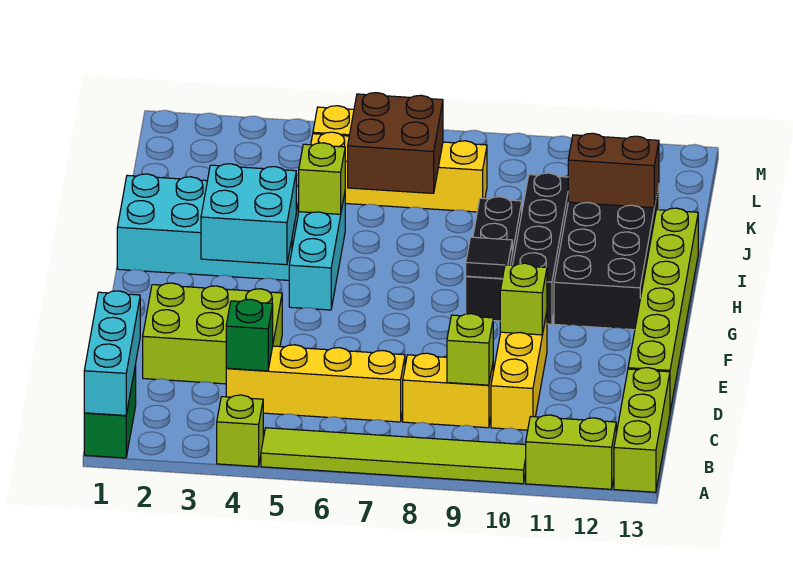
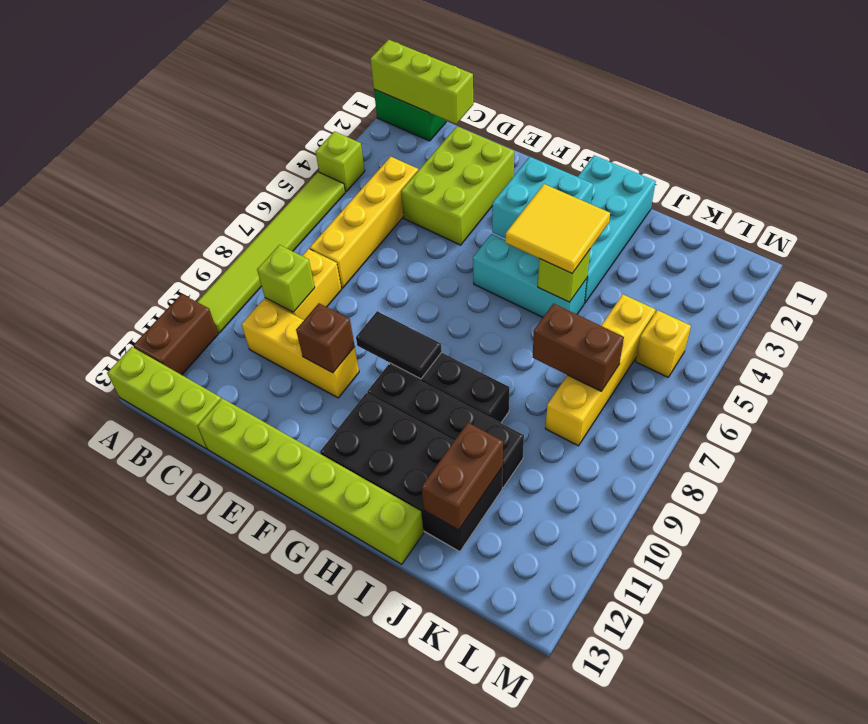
cyan brick A1:C1 level 2 -> lime brick A1:C1 level 2
lime brick A11:A12 level 1 -> brown brick A11:A12 level 1
green brick C4 level 2 -> none
lime brick E10 level 2 -> brown brick E10 level 2
black tile G9 level 2 -> black tile F9:G9 level 2
none -> yellow tile H4:I5 level 3
brown brick J6:K7 level 2 -> brown brick J7:K7 level 2

